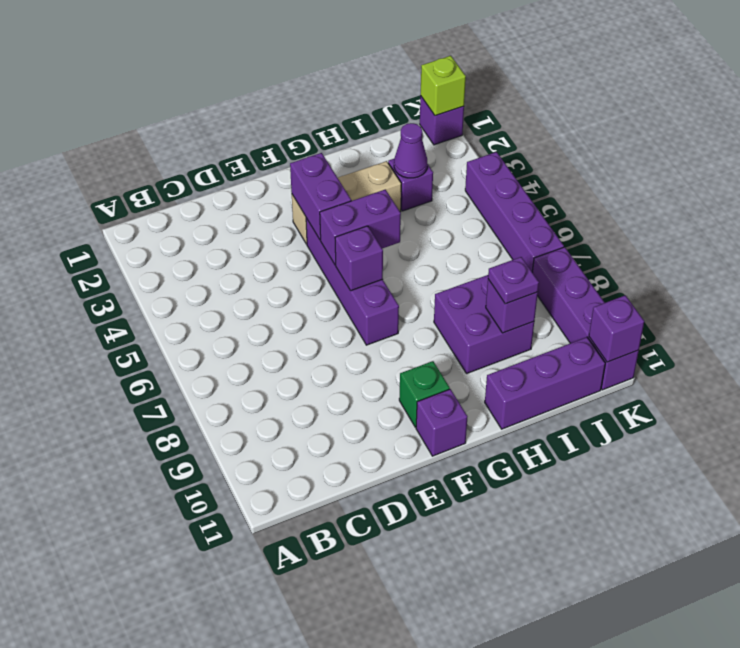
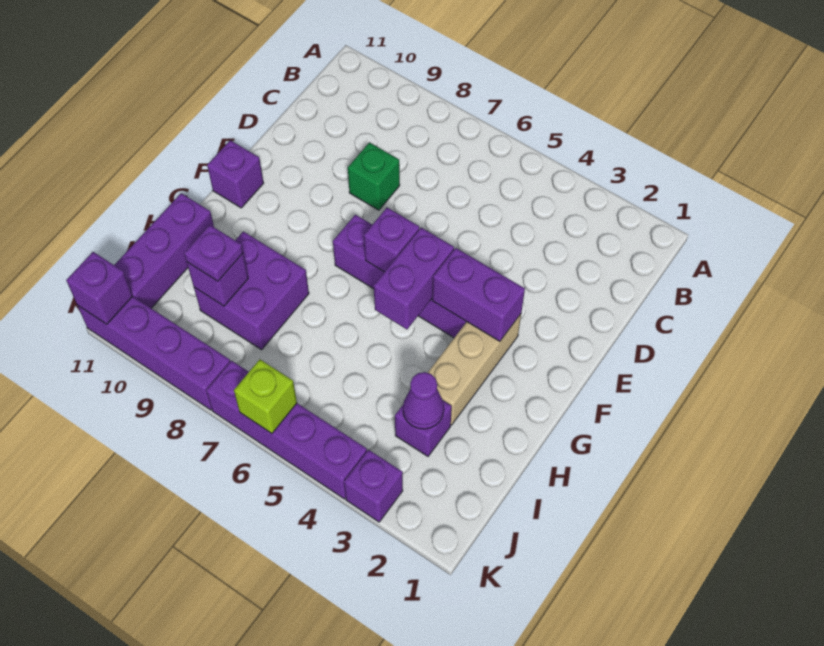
green brick F10 level 1 -> green brick D8 level 1
purple brick K1 level 1 -> purple brick K3 level 1
lime brick K1 level 2 -> lime brick K6 level 2

